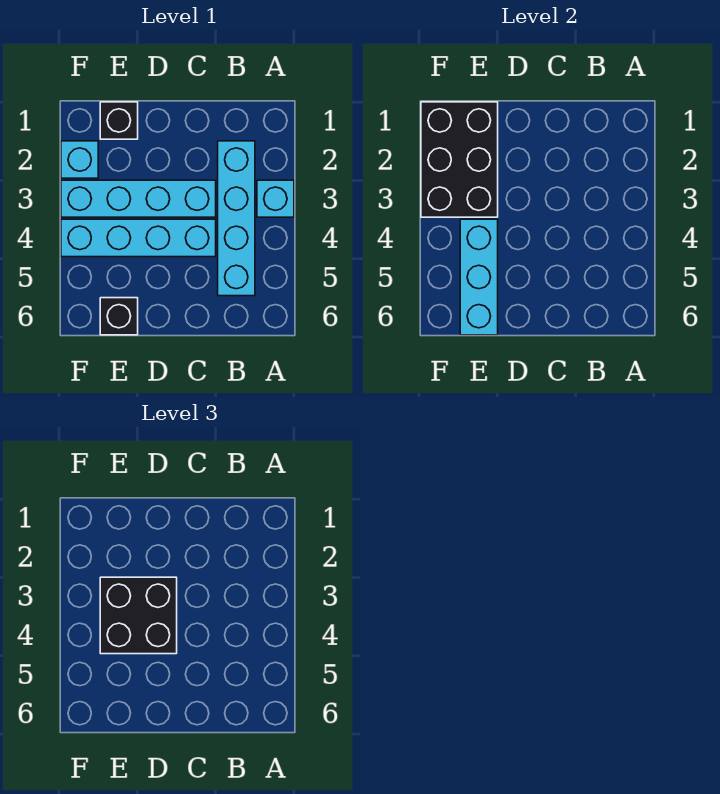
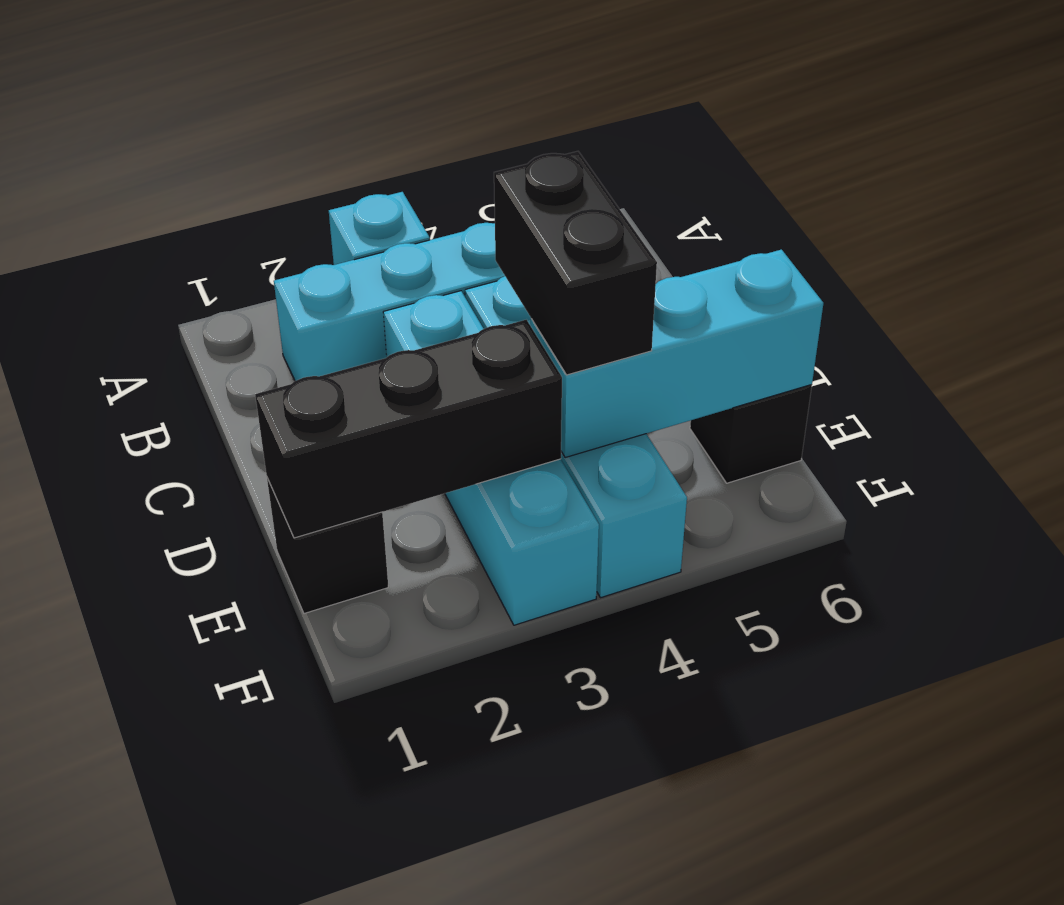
black brick D3:E4 level 3 -> black brick D4:E4 level 3
black brick E1:F3 level 2 -> black brick E1:E3 level 2
cyan brick F2 level 1 -> none

